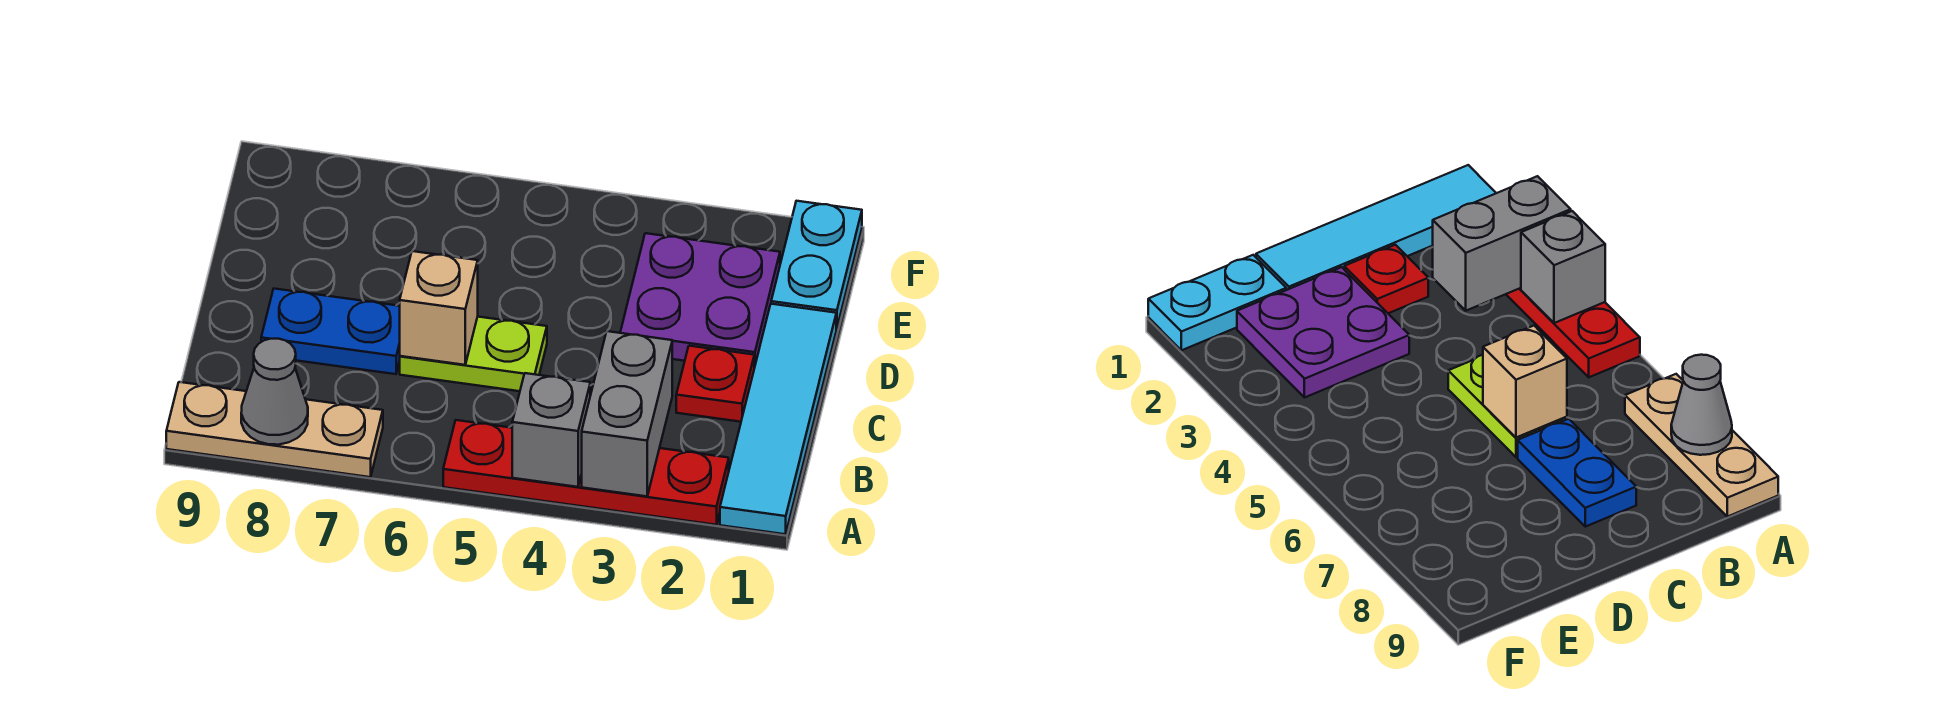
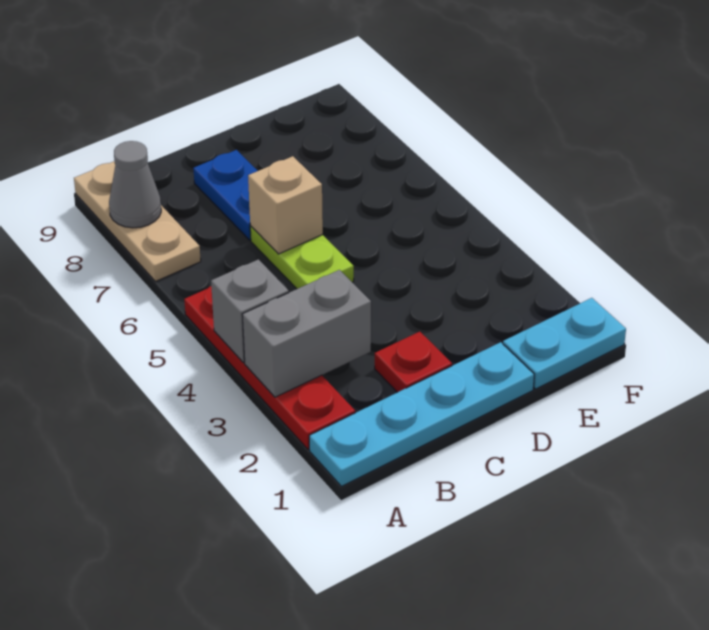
cyan tile A1:D1 level 1 -> cyan plate A1:D1 level 1
purple plate D2:E3 level 1 -> none

